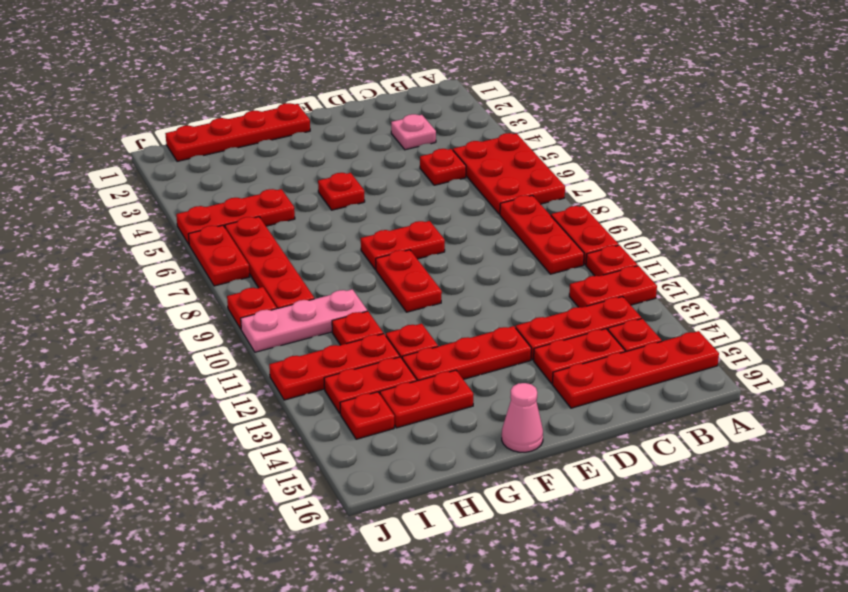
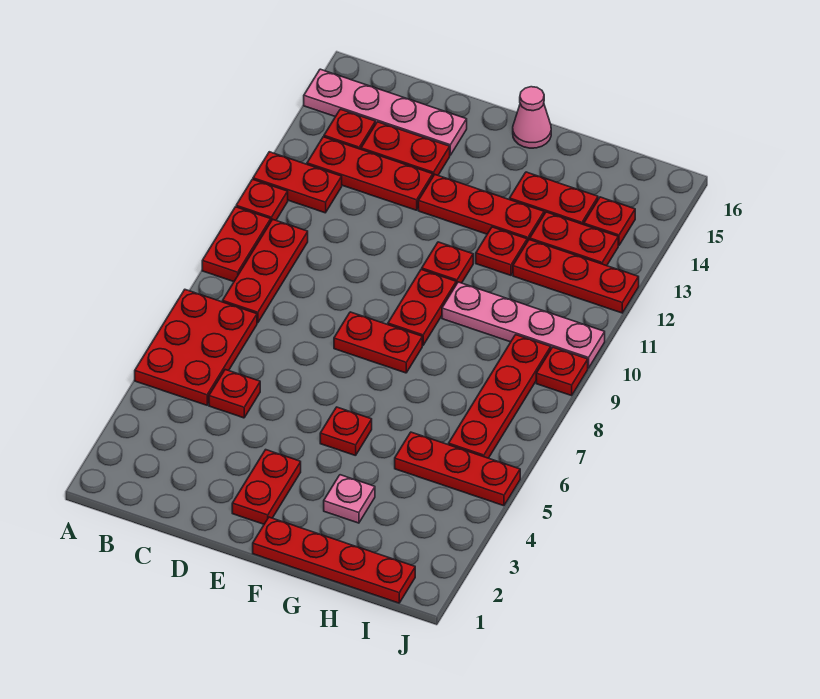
red plate A15:D15 level 1 -> pink plate A15:D15 level 1
pink plate C3 level 1 -> pink plate G3 level 1
pink plate H10:J10 level 1 -> pink plate G10:J10 level 1
red plate H11 level 1 -> red plate F11 level 1
red plate J6:J7 level 1 -> red plate E2:E3 level 1

